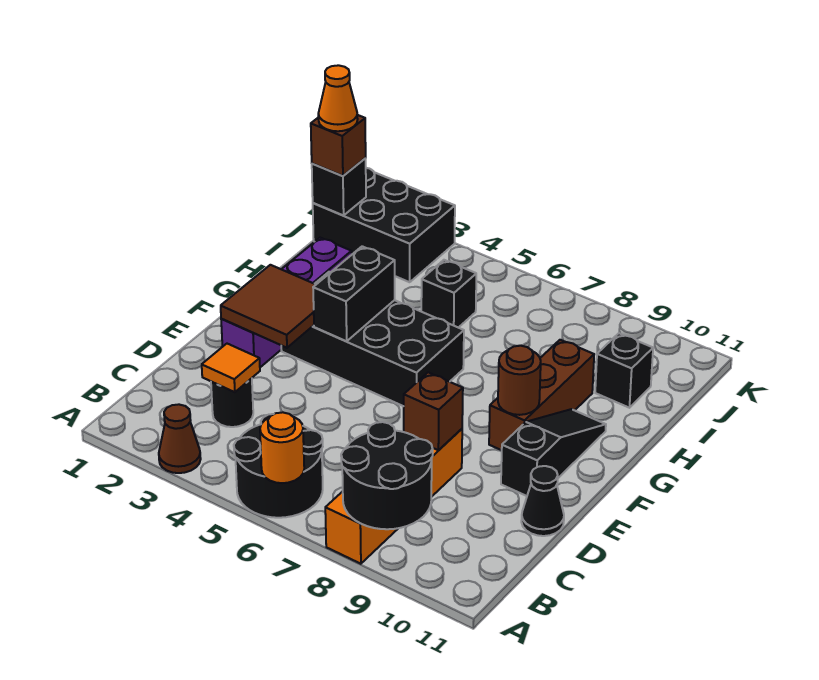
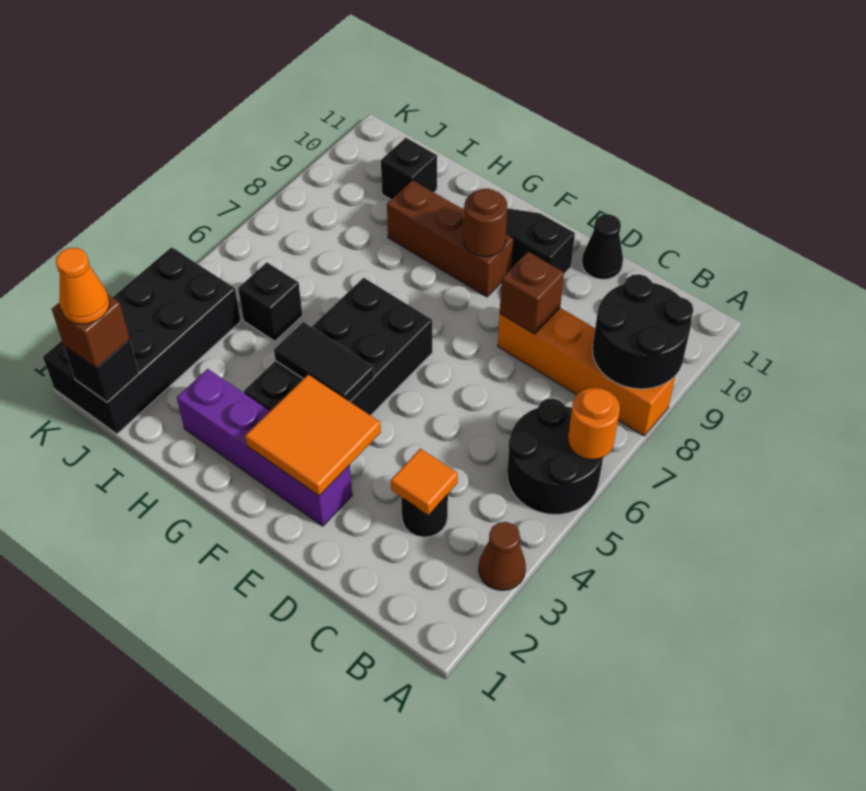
brown tile E2:F3 level 2 -> orange tile E2:F3 level 2
black brick F4:G4 level 2 -> black tile F4:G4 level 2
black brick J1:K3 level 1 -> black brick J1:K4 level 1

